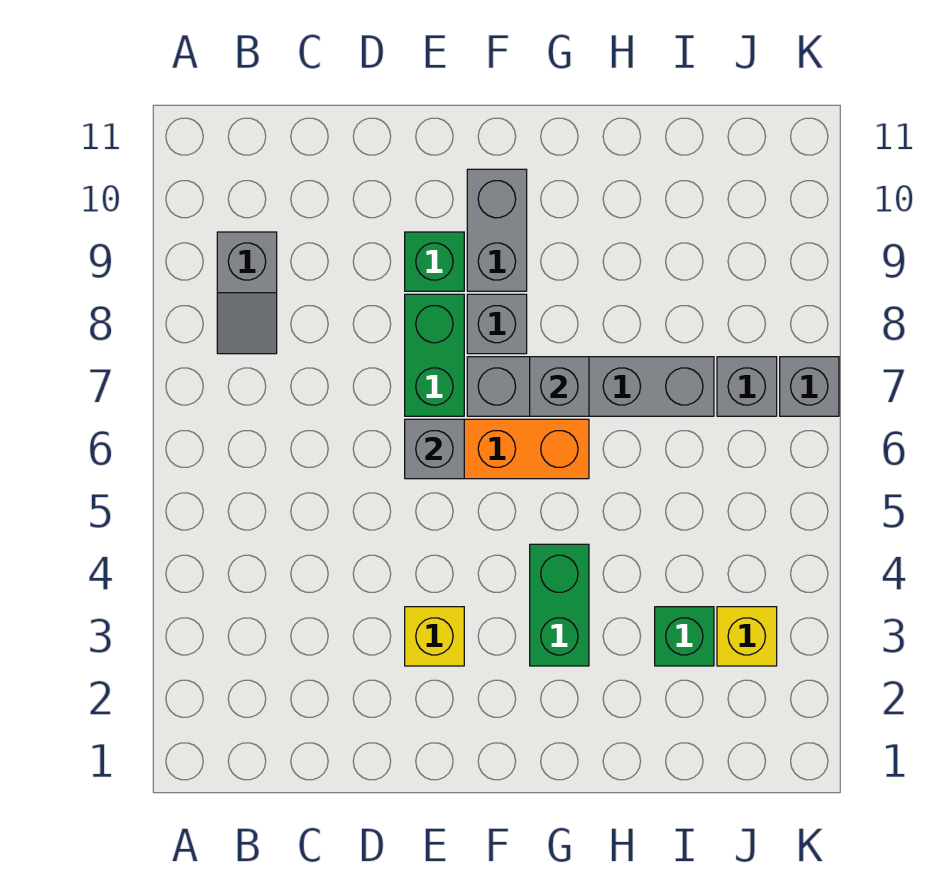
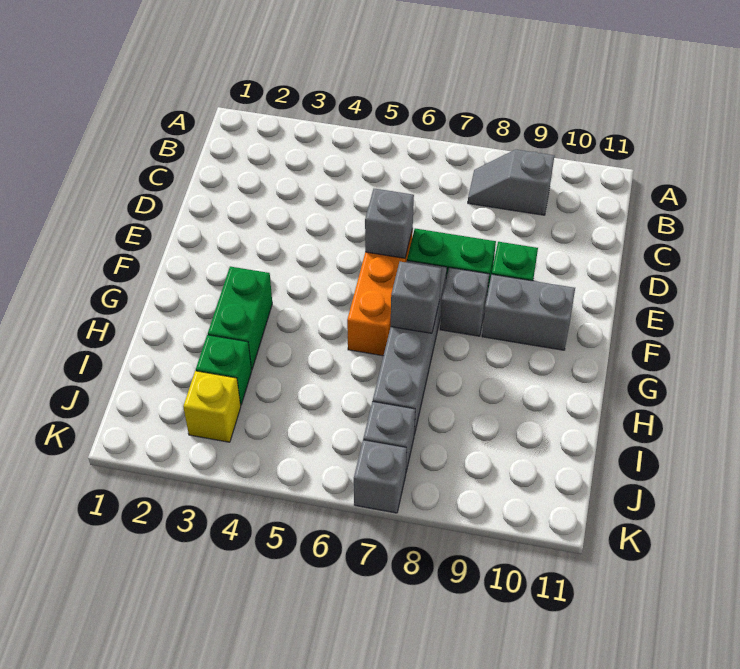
yellow brick E3 level 1 -> none
green brick G3:G4 level 1 -> green brick G3:H3 level 1

